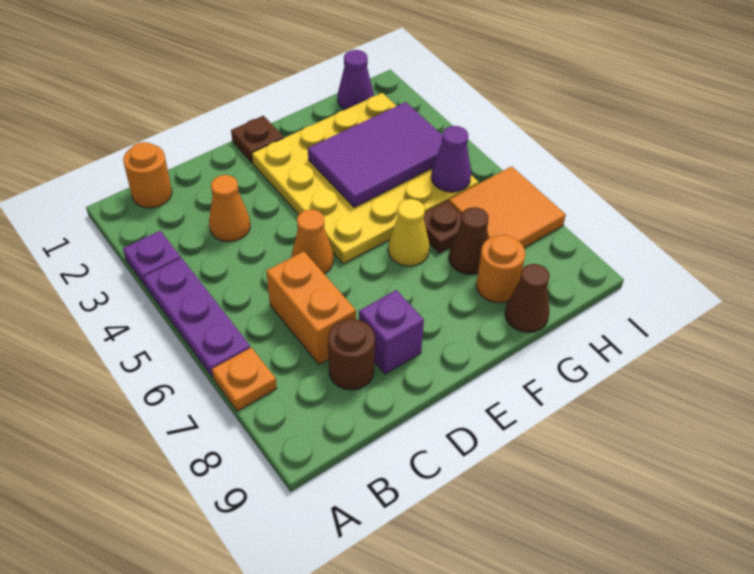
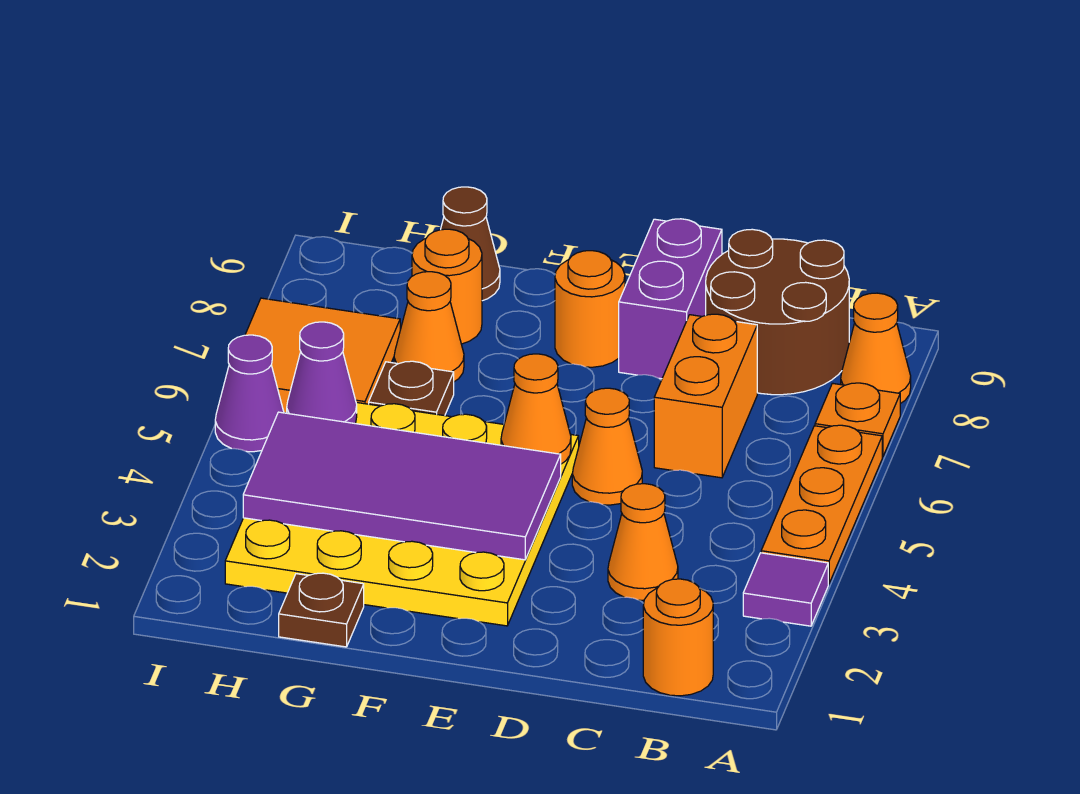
purple plate A3 level 1 -> purple tile A3 level 1
purple plate A4:A6 level 1 -> orange plate A4:A6 level 1
none -> orange cone A8 level 1
brown round brick C8 level 1 -> brown round brick B8:C9 level 1
purple brick D8 level 1 -> purple brick D8:D9 level 1
brown plate E1 level 1 -> brown plate G1 level 1
none -> orange cone E5 level 2
none -> orange round brick E8 level 1
purple tile F3:H4 level 2 -> purple tile E3:H4 level 2
yellow cone F6 level 1 -> none
brown cone G7 level 1 -> orange cone G7 level 1
purple cone H1 level 1 -> purple cone I5 level 1

